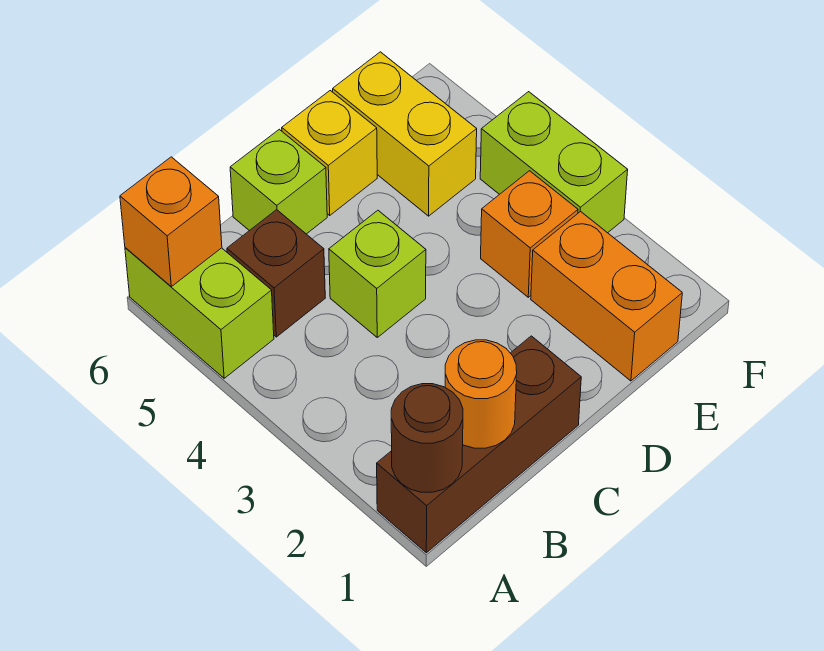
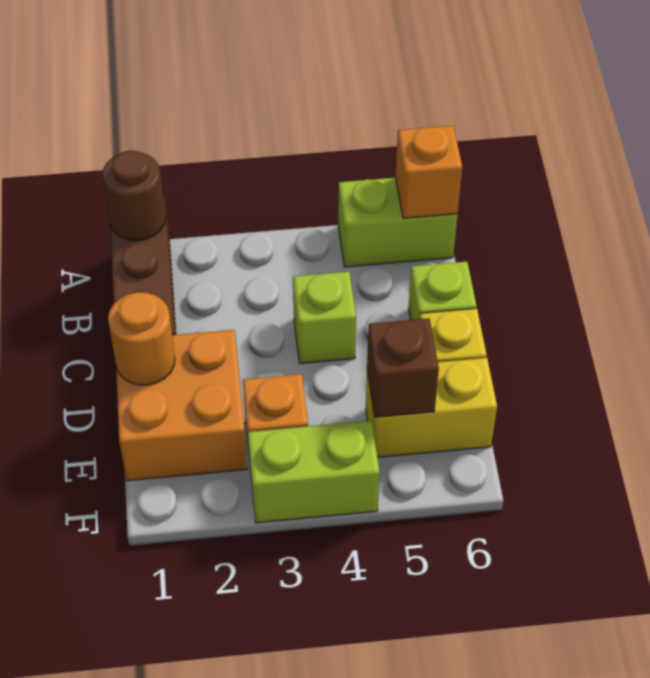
orange round brick B1 level 2 -> orange round brick D1 level 2
brown brick B5 level 1 -> brown brick E5 level 2
orange brick E1:E2 level 1 -> orange brick D1:E2 level 1

